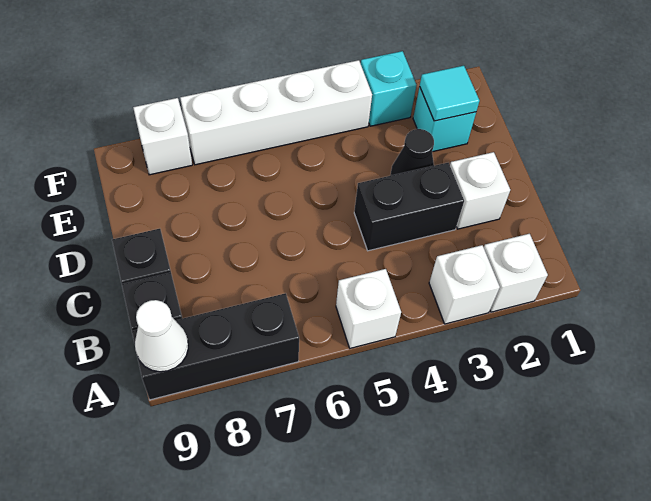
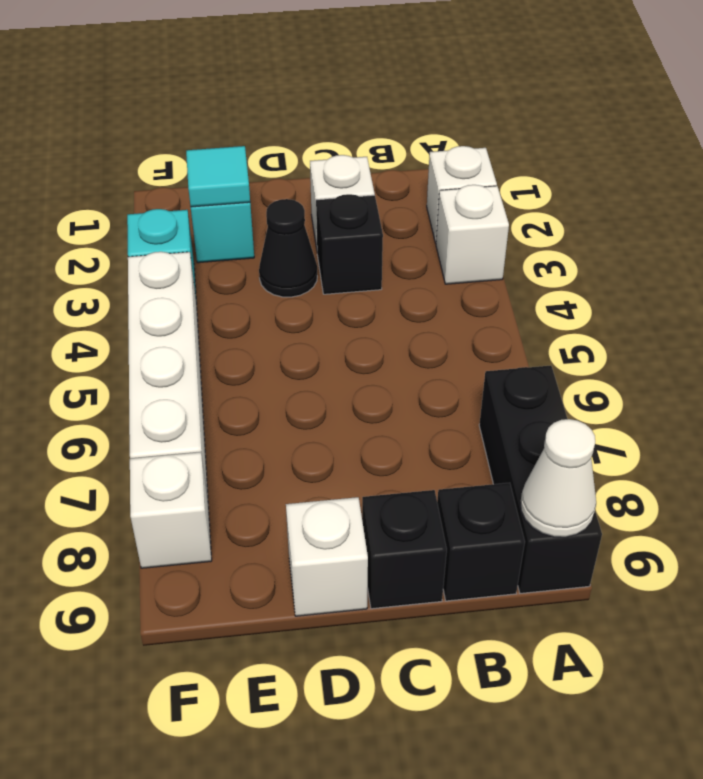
white brick A5 level 1 -> white brick D9 level 1
black brick C3:C4 level 1 -> black brick C3 level 1

